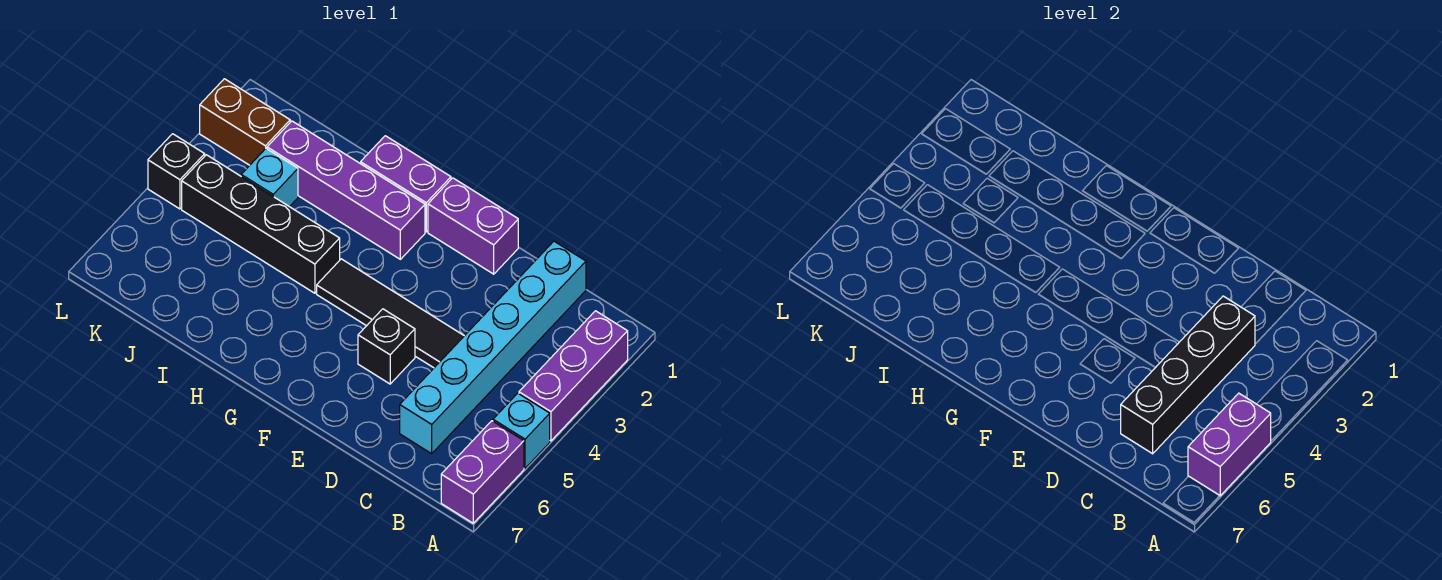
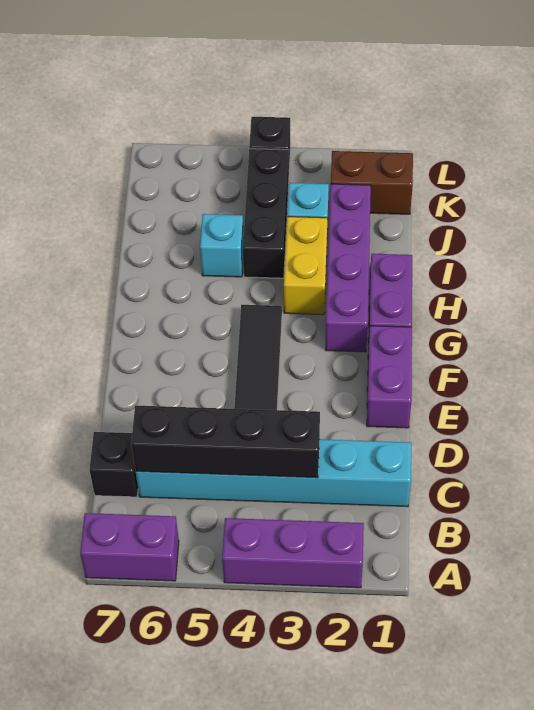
cyan brick A5 level 1 -> cyan brick I5 level 1
purple brick A5:A6 level 2 -> none
black brick E5 level 1 -> black brick C7 level 1
none -> yellow brick H3:I3 level 1
black brick H4:K4 level 1 -> black brick I4:K4 level 1
brown brick K2:L2 level 1 -> brown brick K1:K2 level 1

